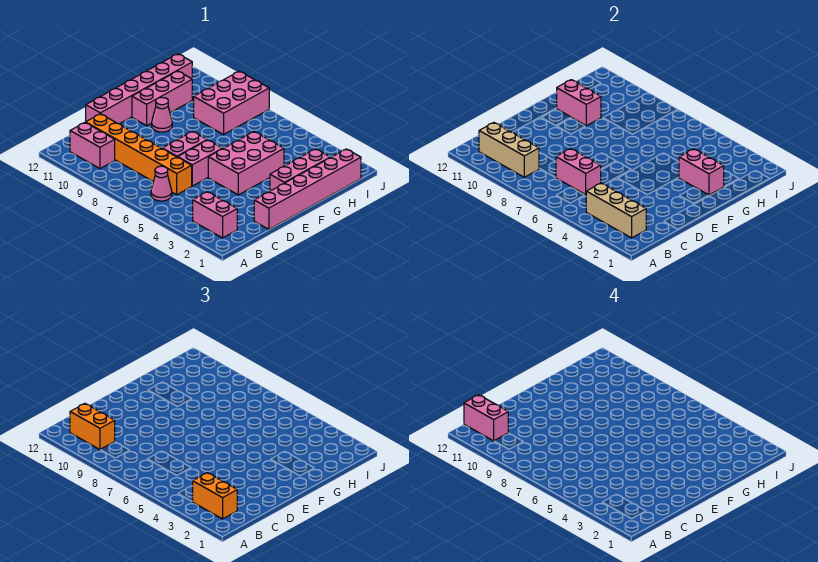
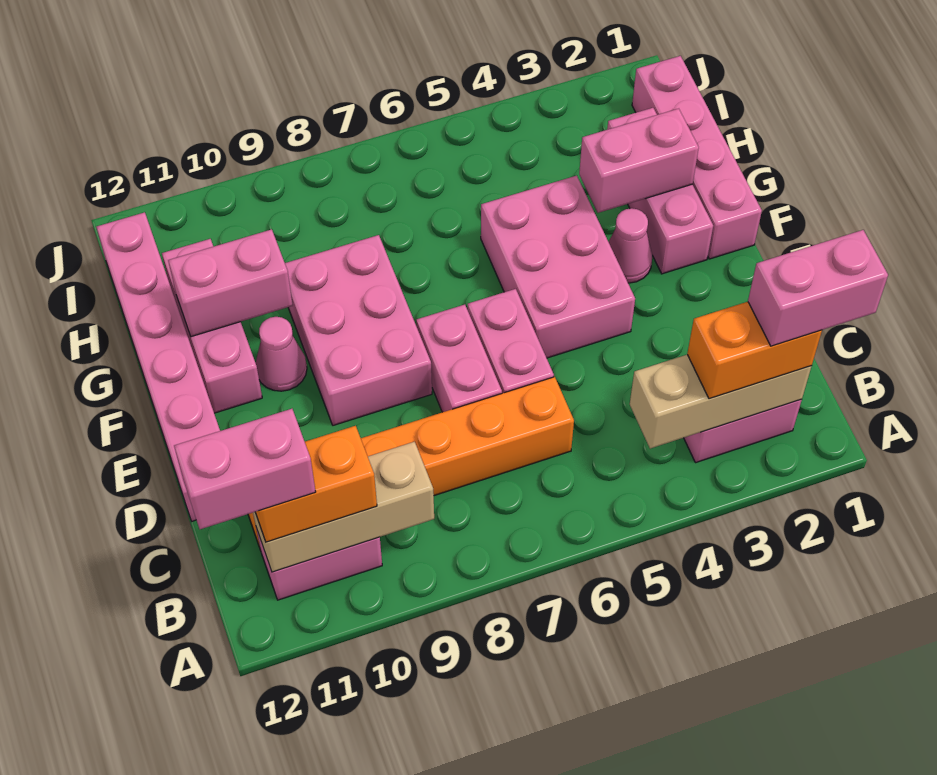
pink cone B6 level 1 -> pink cone F3 level 1
pink brick C6:C7 level 2 -> pink brick B1:B2 level 4
pink brick D1:I1 level 1 -> pink brick F1:I1 level 1
pink brick H8:J9 level 1 -> pink brick E8:G9 level 1

